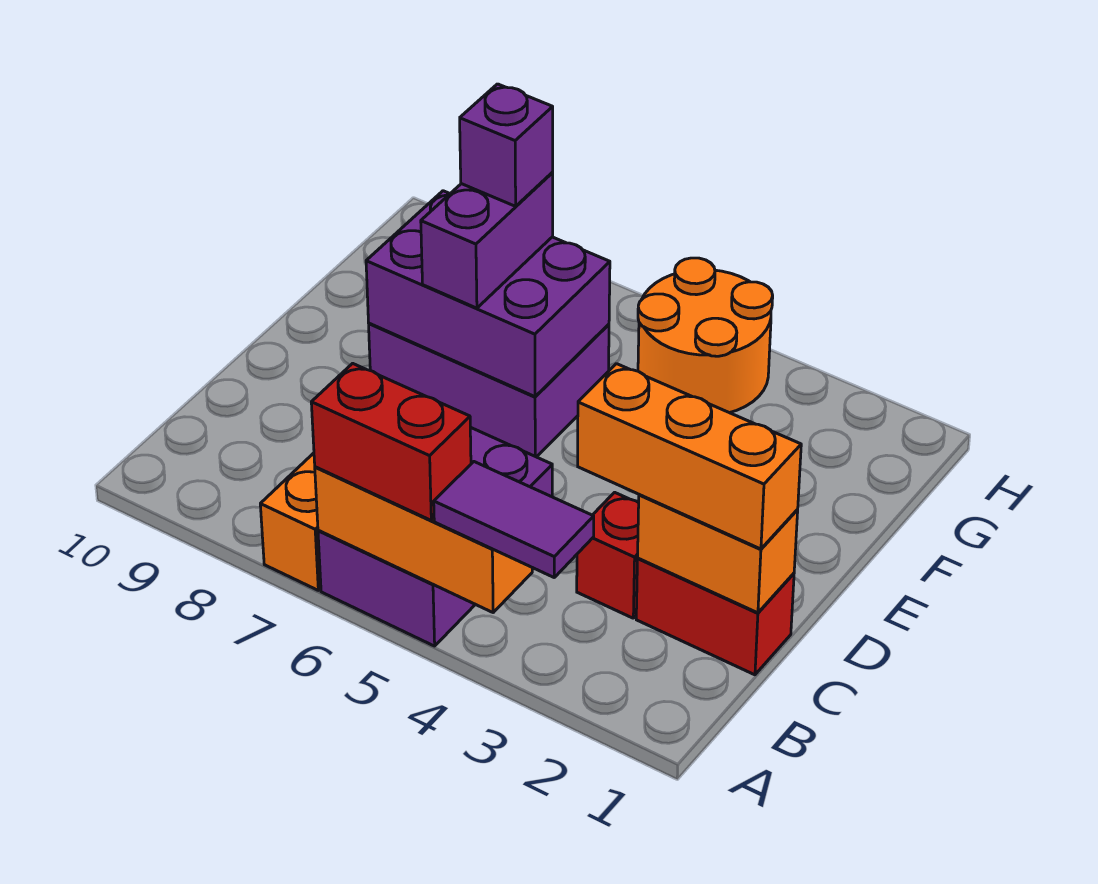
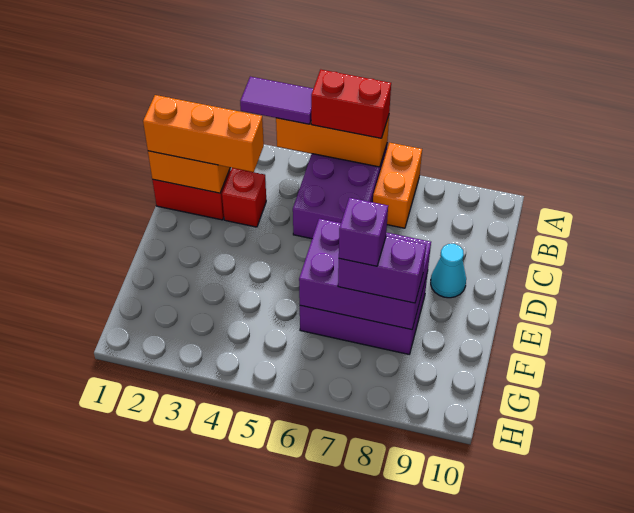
none -> cyan cone D9 level 1
purple brick E7:F7 level 3 -> purple brick F7:F8 level 3
orange round brick G4:H5 level 1 -> none

